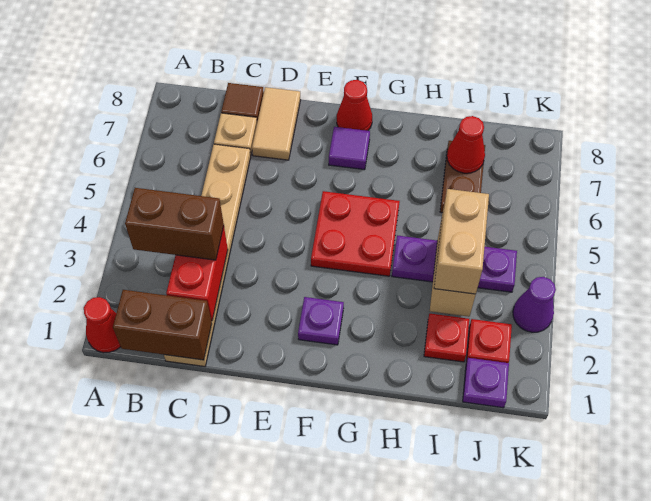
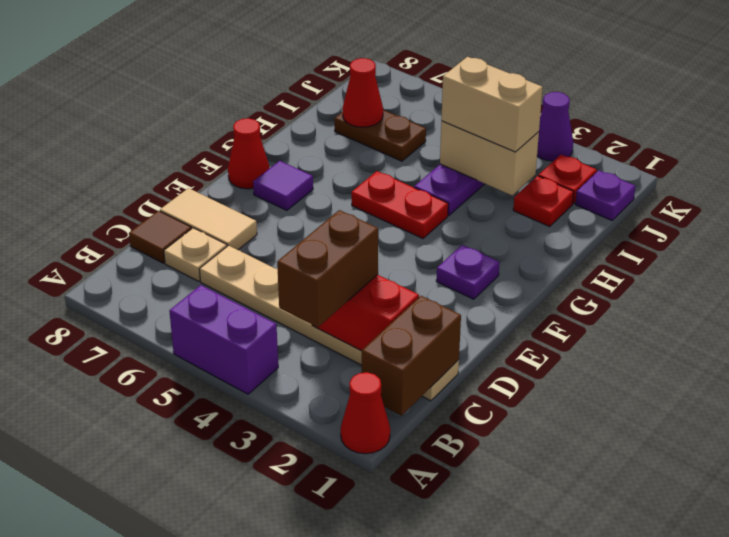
none -> purple brick A4:A5 level 1
red plate F4:G5 level 1 -> red plate G4:G5 level 1

